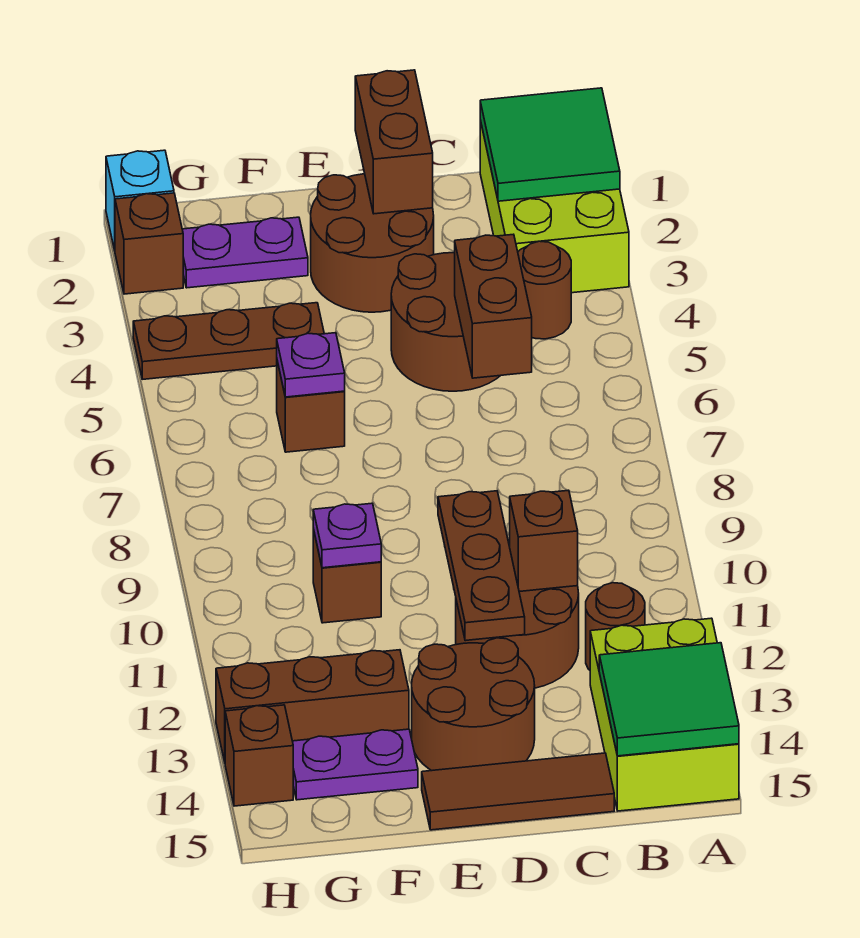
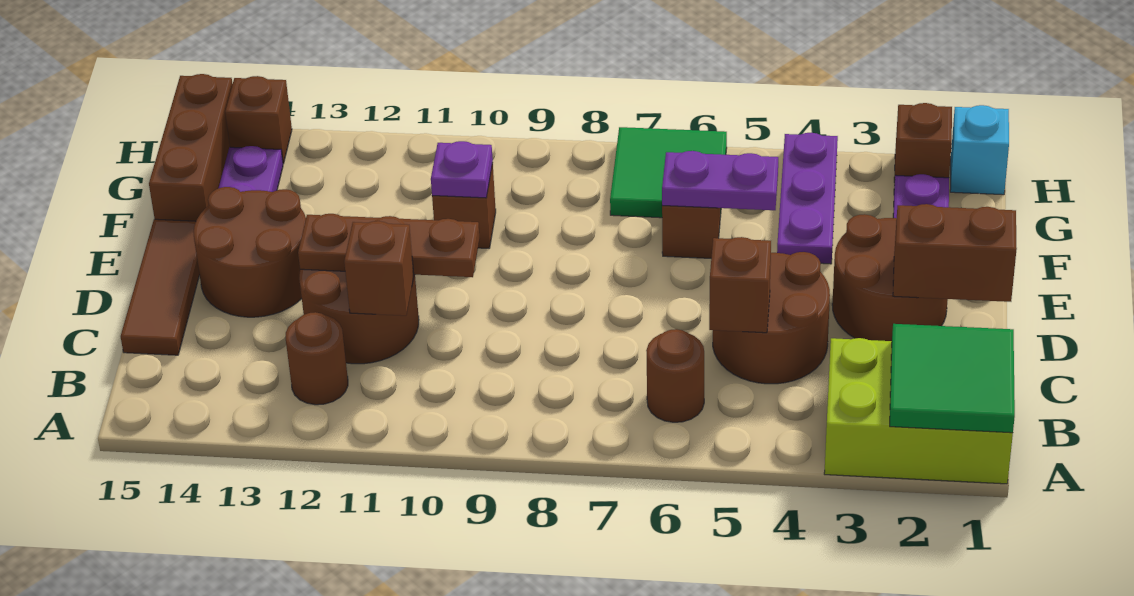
lime brick A13:B15 level 1 -> none
green tile A14:B15 level 2 -> green tile G6:H7 level 1
brown round brick B4 level 1 -> brown round brick B6 level 1
brown brick C5:C6 level 2 -> brown brick C5 level 2
brown plate F4:H4 level 1 -> purple plate F4:H4 level 1
purple plate F6 level 2 -> purple plate F5:F6 level 2
brown brick F13:H13 level 1 -> brown brick F15:H15 level 1

